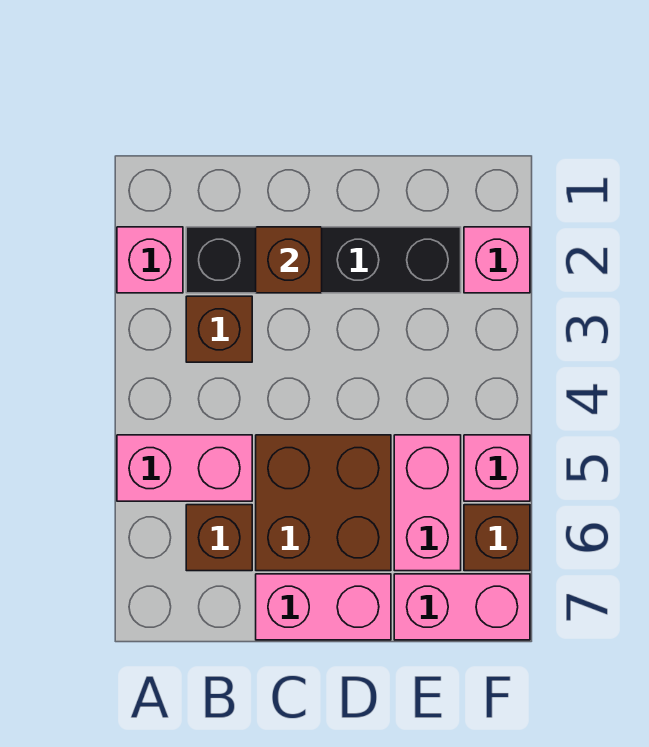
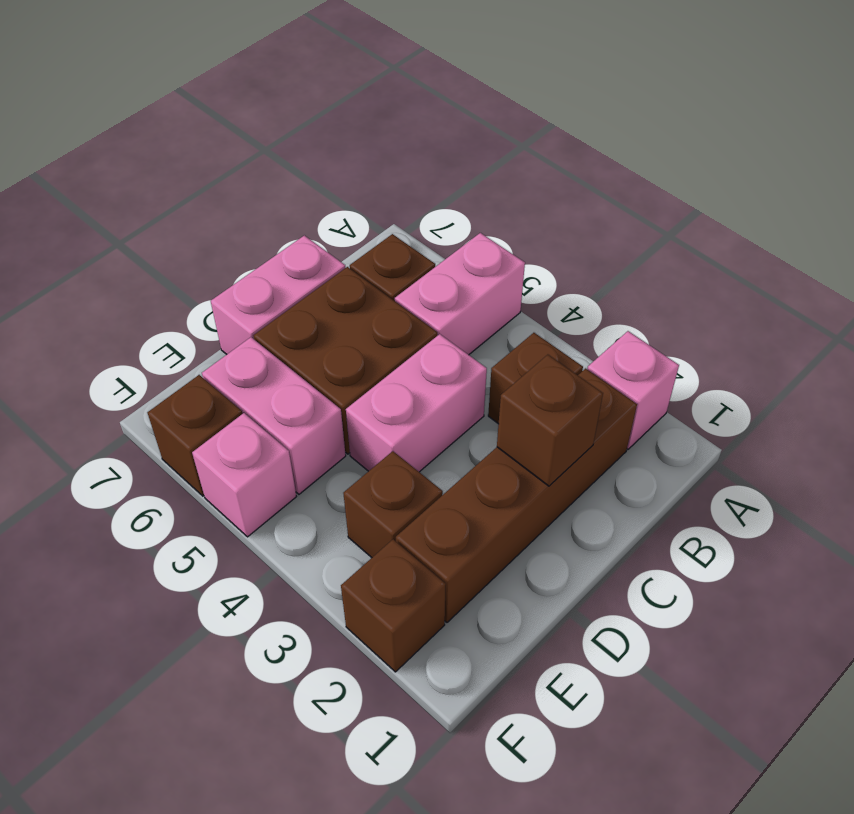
black brick B2:E2 level 1 -> brown brick B2:E2 level 1
none -> brown brick E3 level 1
pink brick E7:F7 level 1 -> pink brick C4:D4 level 1
pink brick F2 level 1 -> brown brick F2 level 1

